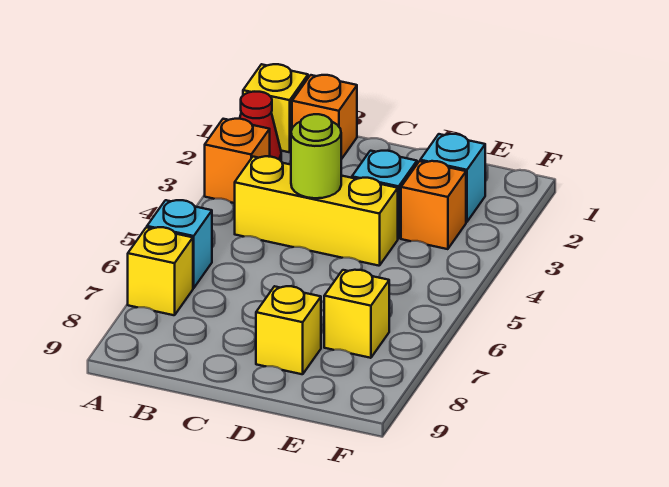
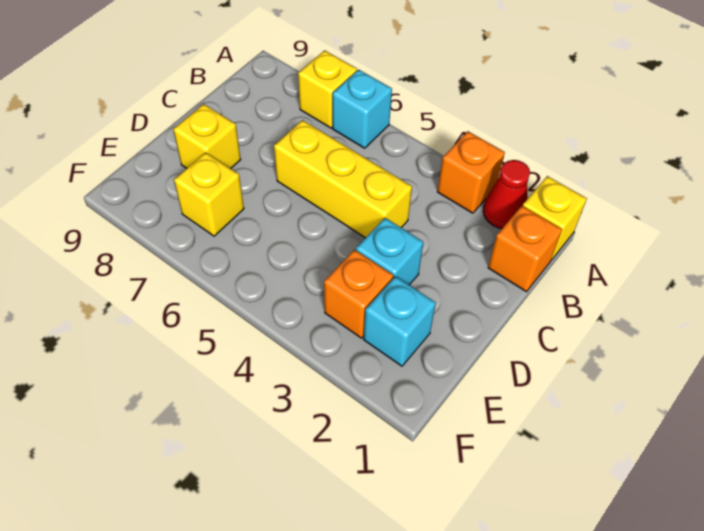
yellow brick B4:D4 level 1 -> yellow brick C4:C6 level 1
lime round brick C4 level 2 -> none

